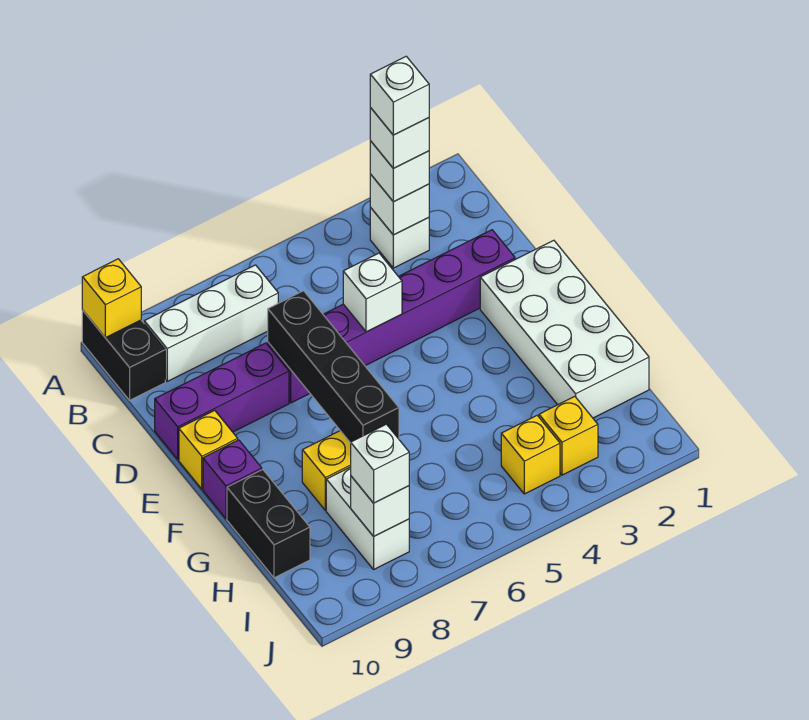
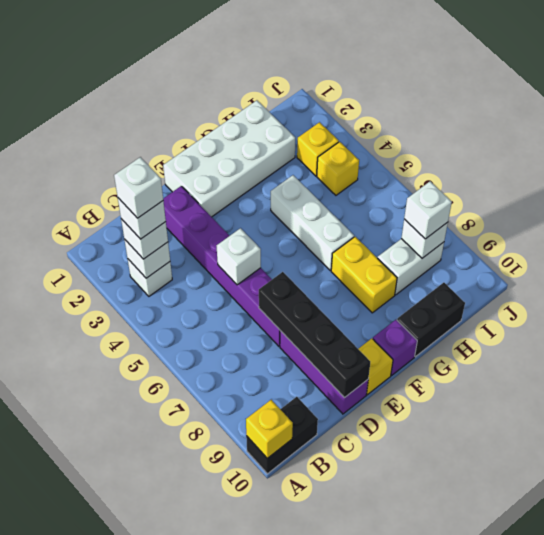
white brick B7:B9 level 1 -> white brick G4:G6 level 1
black brick D7:G7 level 2 -> black brick D7:D10 level 2

